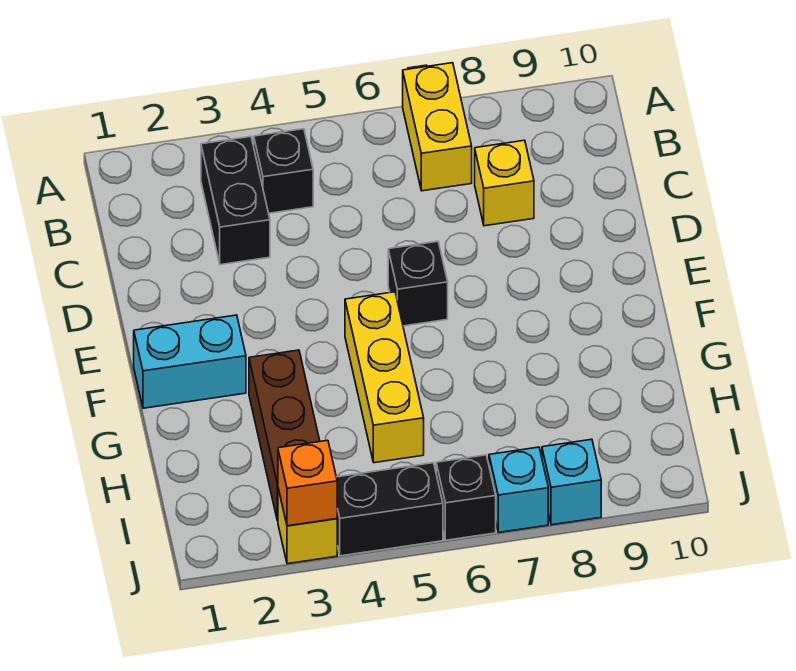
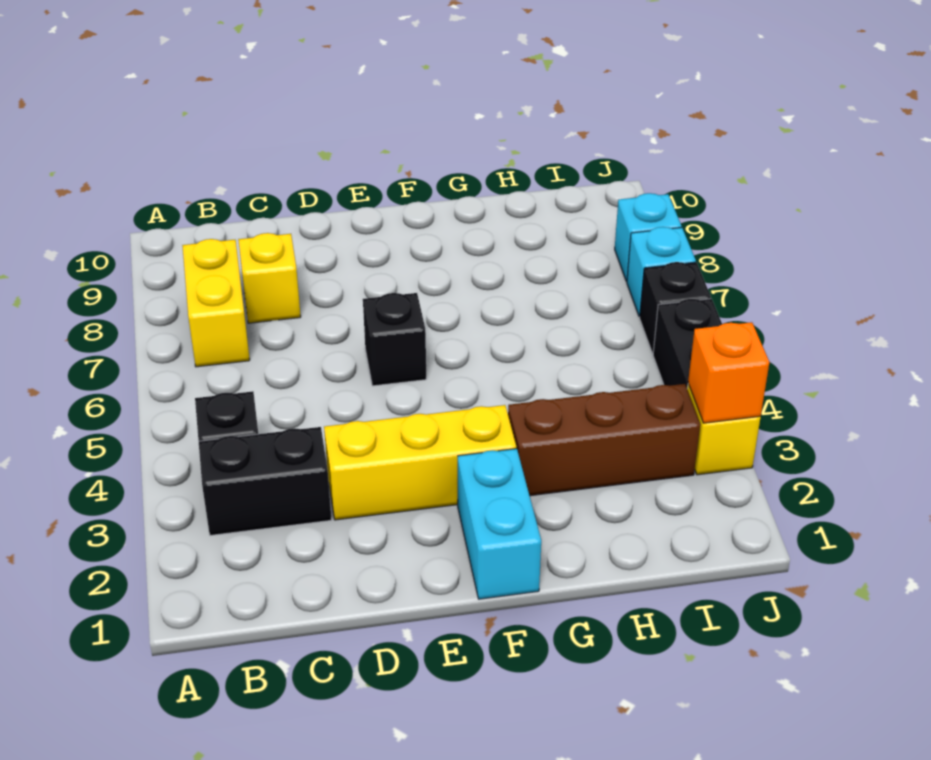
yellow brick A7:B7 level 1 -> yellow brick B7:B8 level 1
yellow brick F5:H5 level 1 -> yellow brick D3:F3 level 1

